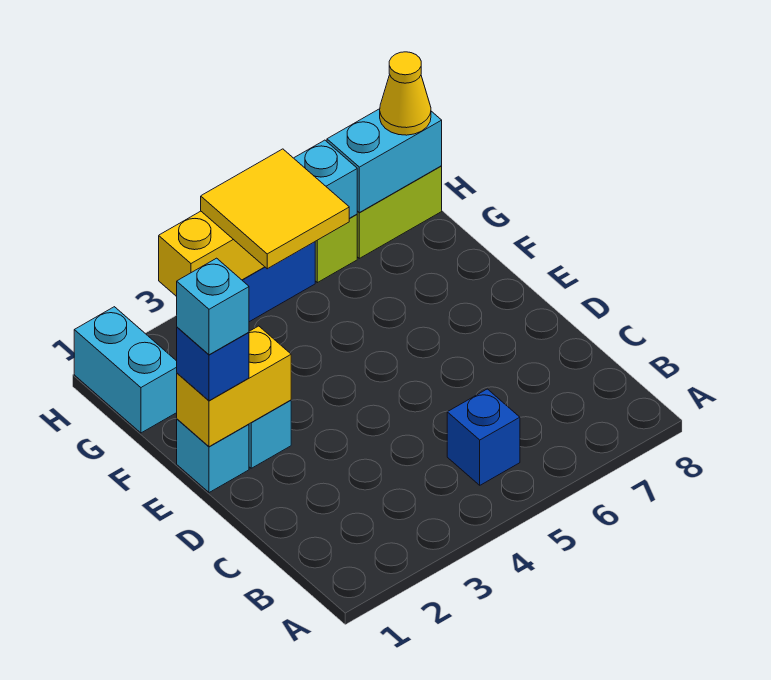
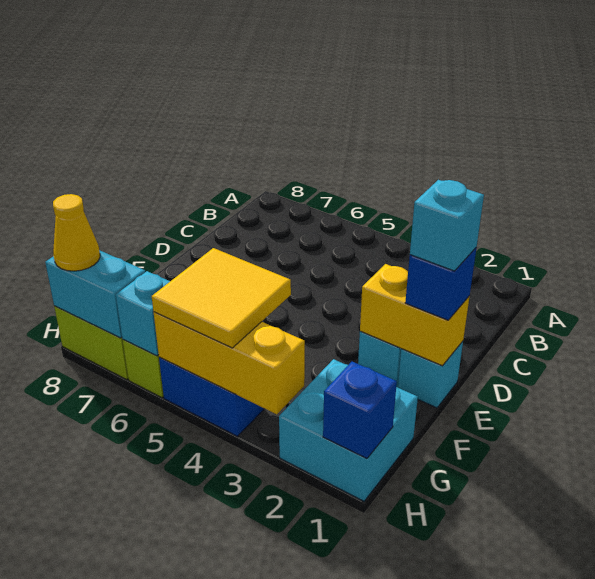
blue brick B5 level 1 -> blue brick H1 level 2
cyan brick G1:H1 level 1 -> cyan brick G1:H2 level 1

